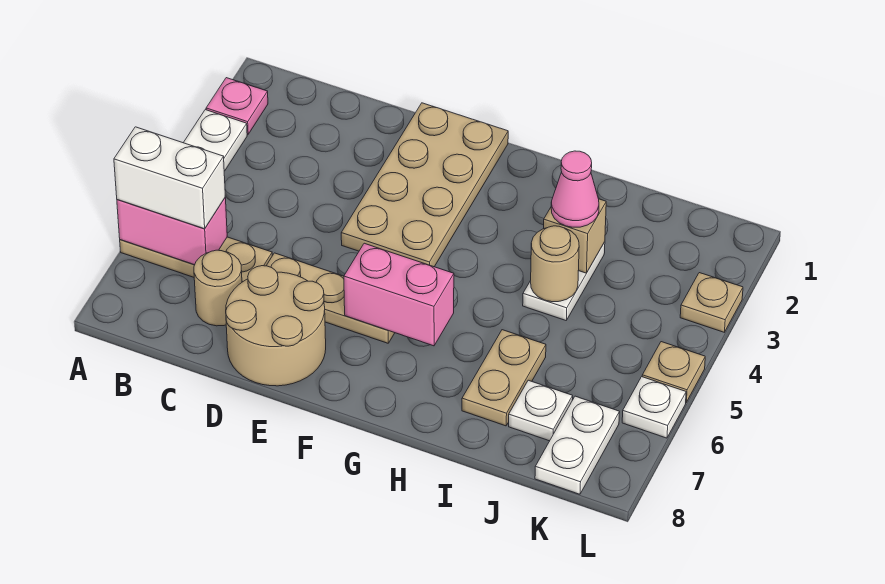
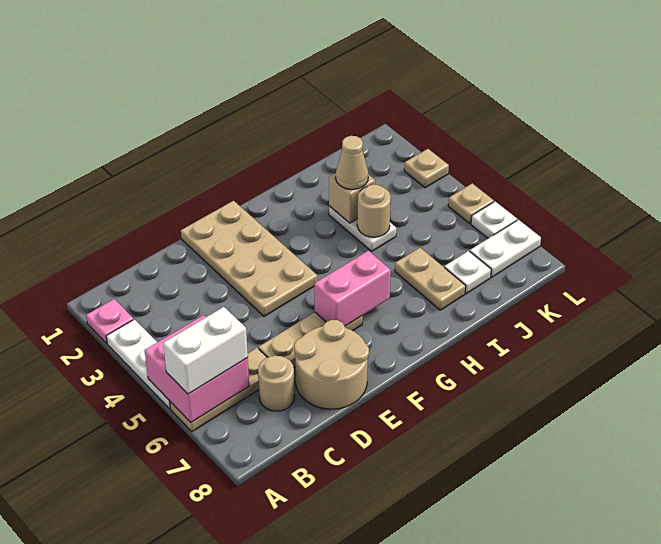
pink brick A6:B6 level 2 -> pink brick A5:B6 level 2
pink cone I3 level 3 -> tan cone I3 level 3
white plate K7:K8 level 1 -> white plate K7:L7 level 1

